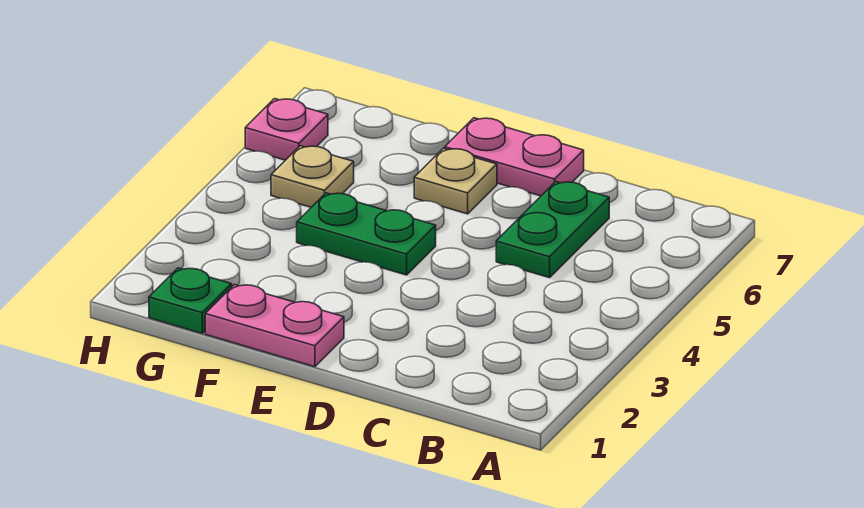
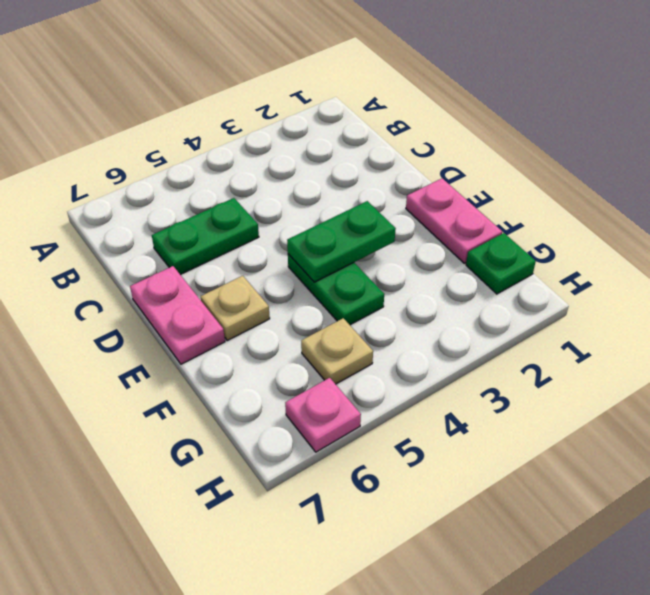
none -> green plate E3:E4 level 2

